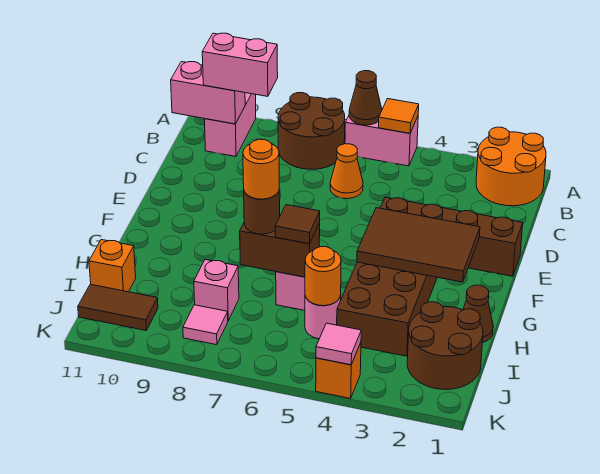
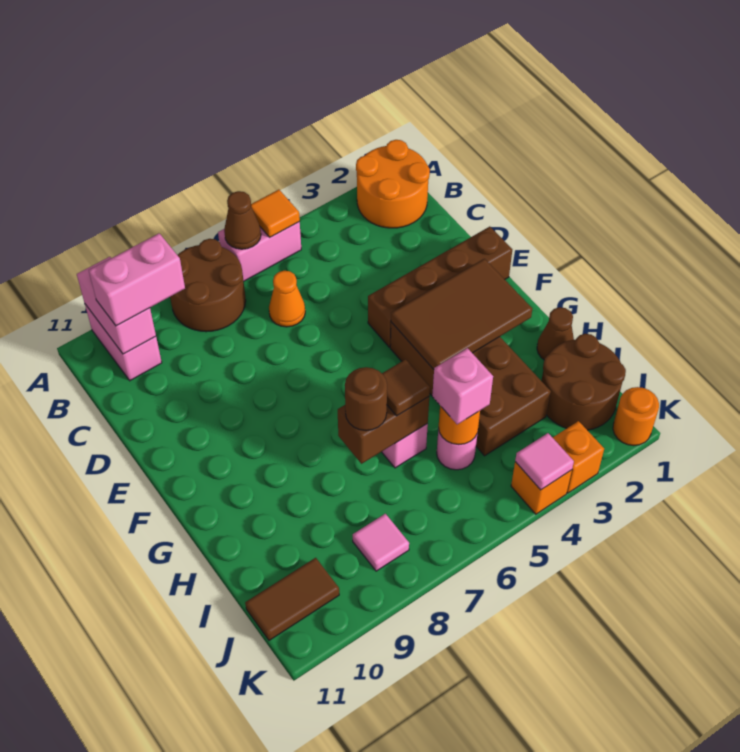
pink brick B10:B11 level 2 -> pink brick A10:B10 level 2
orange round brick H7 level 4 -> orange round brick K1 level 1
pink brick I8 level 1 -> pink brick I5 level 3
orange brick I11 level 1 -> orange brick K3 level 1

